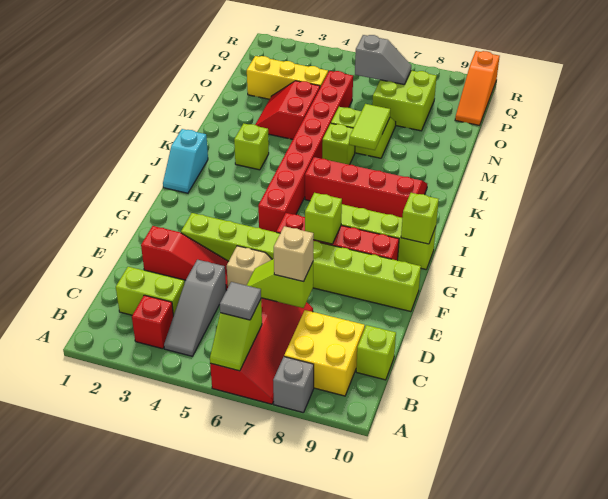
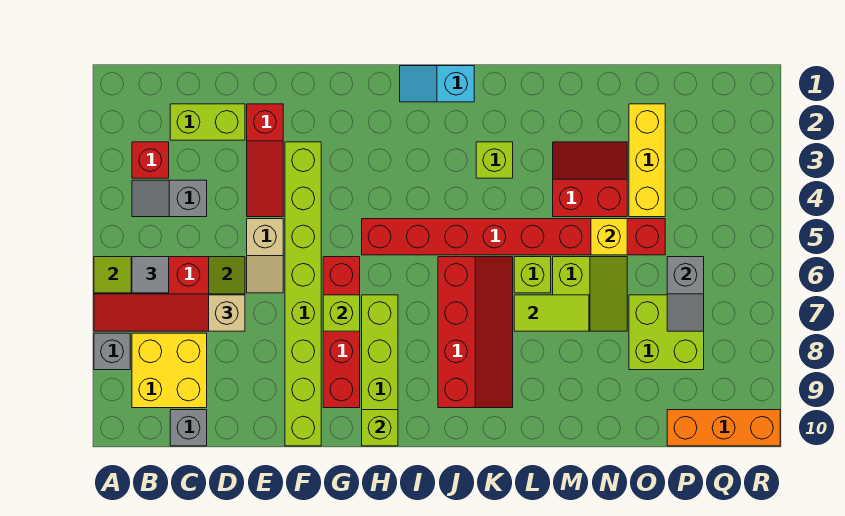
grey slope B4:D4 level 1 top D -> grey slope B4:C4 level 1 top C
lime brick C2:C3 level 1 -> lime brick C2:D2 level 1
lime brick C10 level 1 -> grey brick C10 level 1
none -> yellow brick N5 level 2
orange slope P10:R10 level 1 top R -> orange brick P10:R10 level 1

